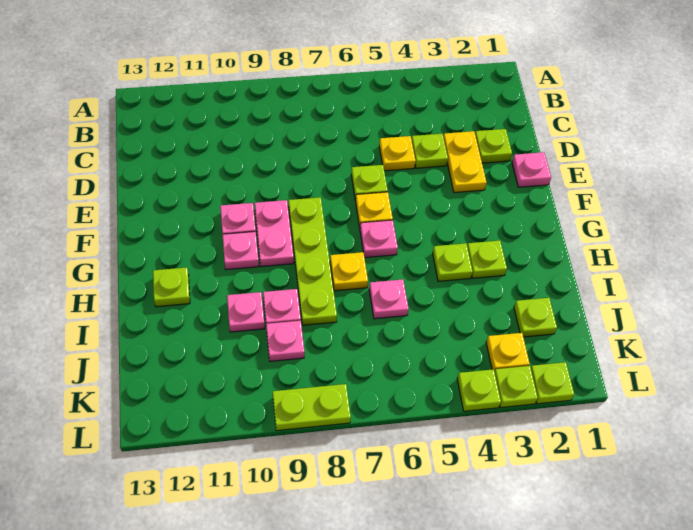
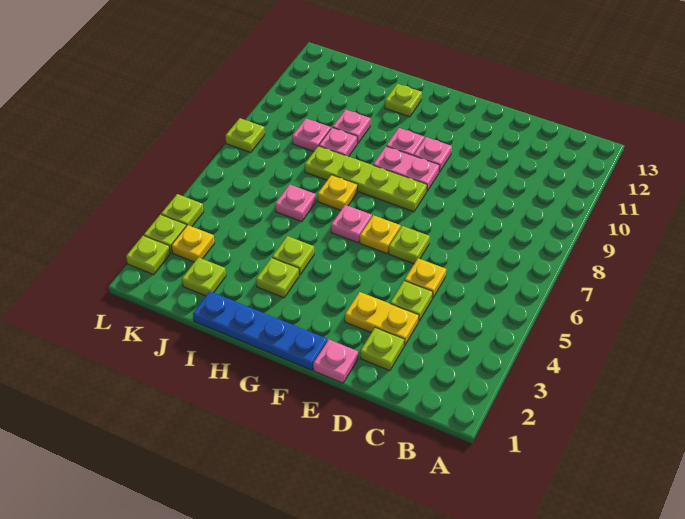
none -> blue plate F1:I1 level 1
lime plate L8:L9 level 1 -> lime plate L8 level 1

